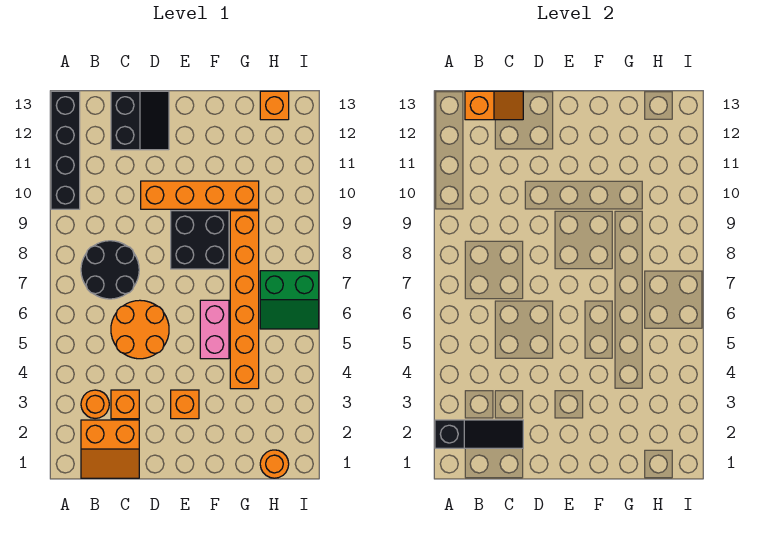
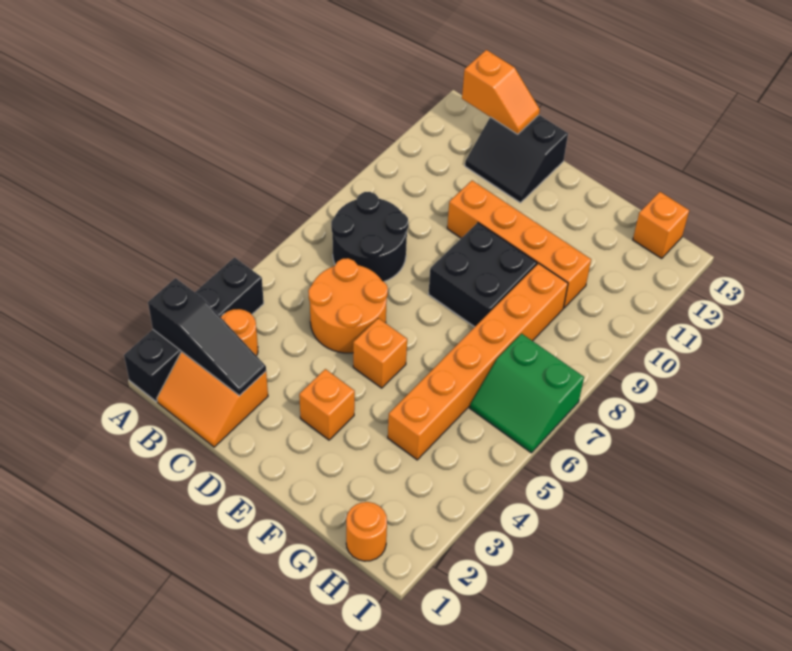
black brick A10:A13 level 1 -> black brick A1:A4 level 1
orange brick C3 level 1 -> orange brick E5 level 1
black slope C12:D13 level 1 top C -> black slope C12:D13 level 1 top 13
pink brick F5:F6 level 1 -> none

